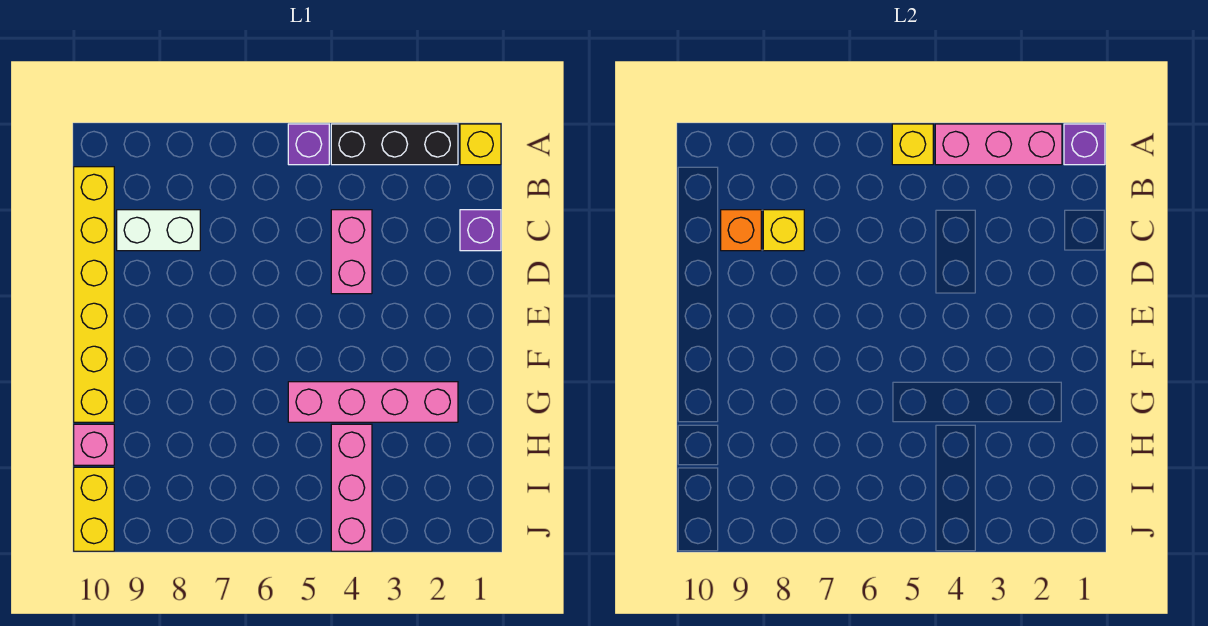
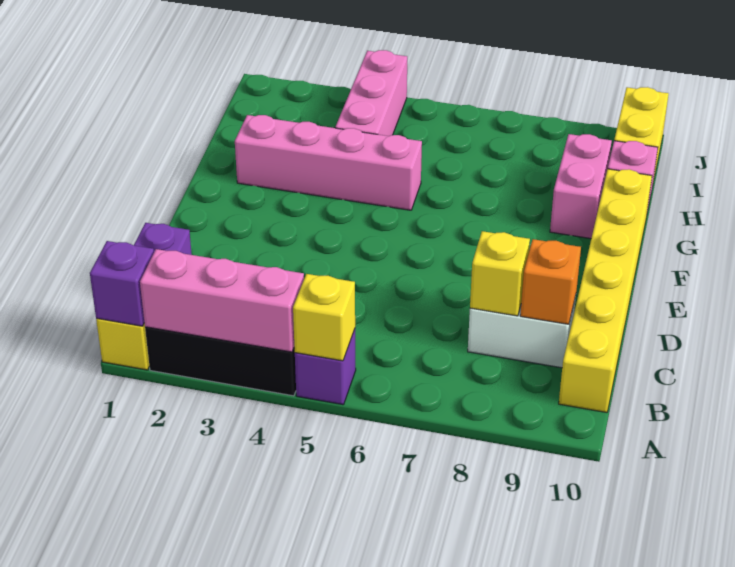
pink brick C4:D4 level 1 -> pink brick G9:H9 level 1

